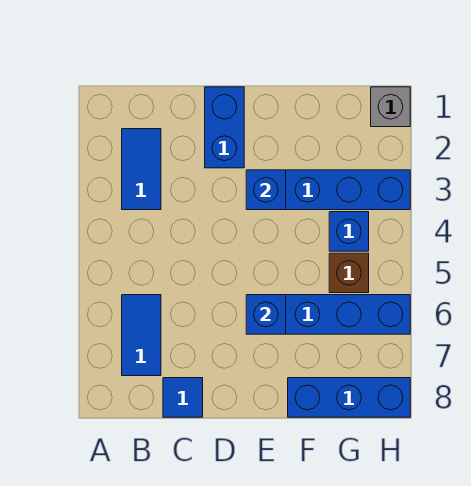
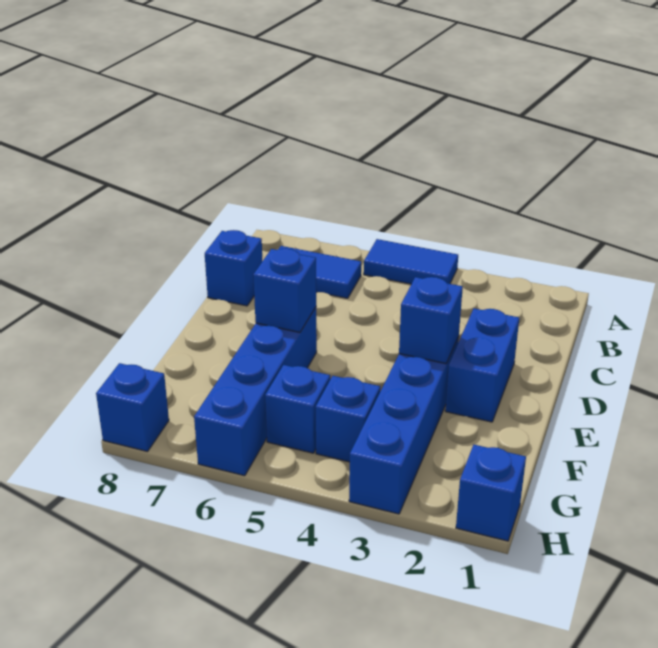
blue tile B2:B3 level 1 -> blue tile A4:A5 level 1
blue tile C8 level 1 -> blue brick C8 level 1
blue brick D1:D2 level 1 -> blue brick D2:E2 level 1
blue brick F8:H8 level 1 -> blue brick H8 level 1
brown brick G5 level 1 -> blue brick G5 level 1
grey brick H1 level 1 -> blue brick H1 level 1

